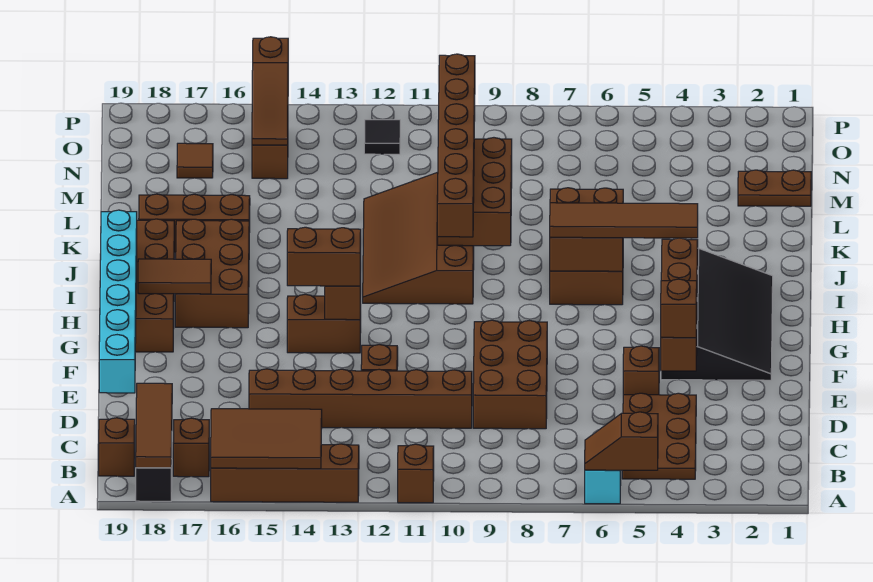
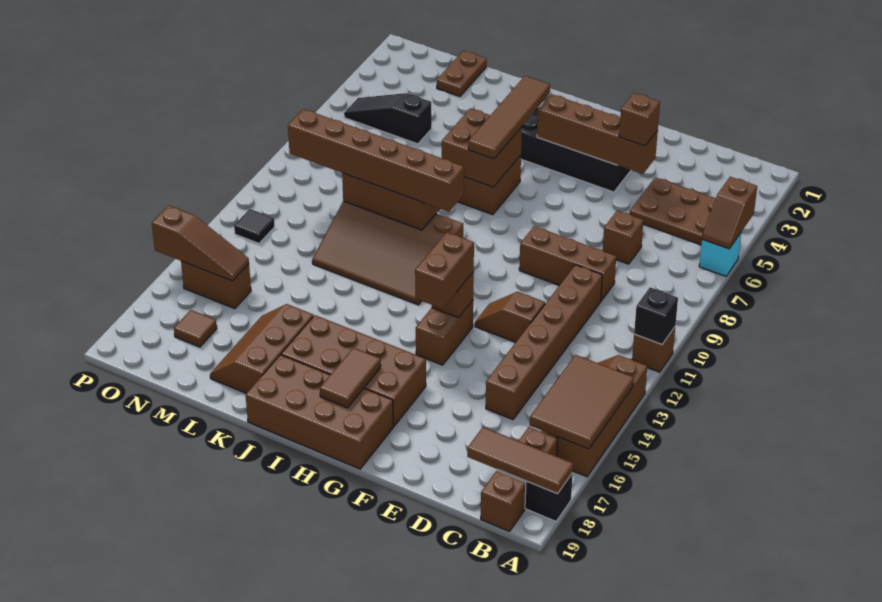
none -> black brick A11 level 2
brown brick D8:F9 level 1 -> brown brick D9:F9 level 1
cyan brick D19:I19 level 2 -> none
brown brick E5 level 1 -> brown brick D7 level 1
brown brick H16:J17 level 1 -> brown brick G16:J17 level 1
none -> black slope M5:O5 level 1 top M

